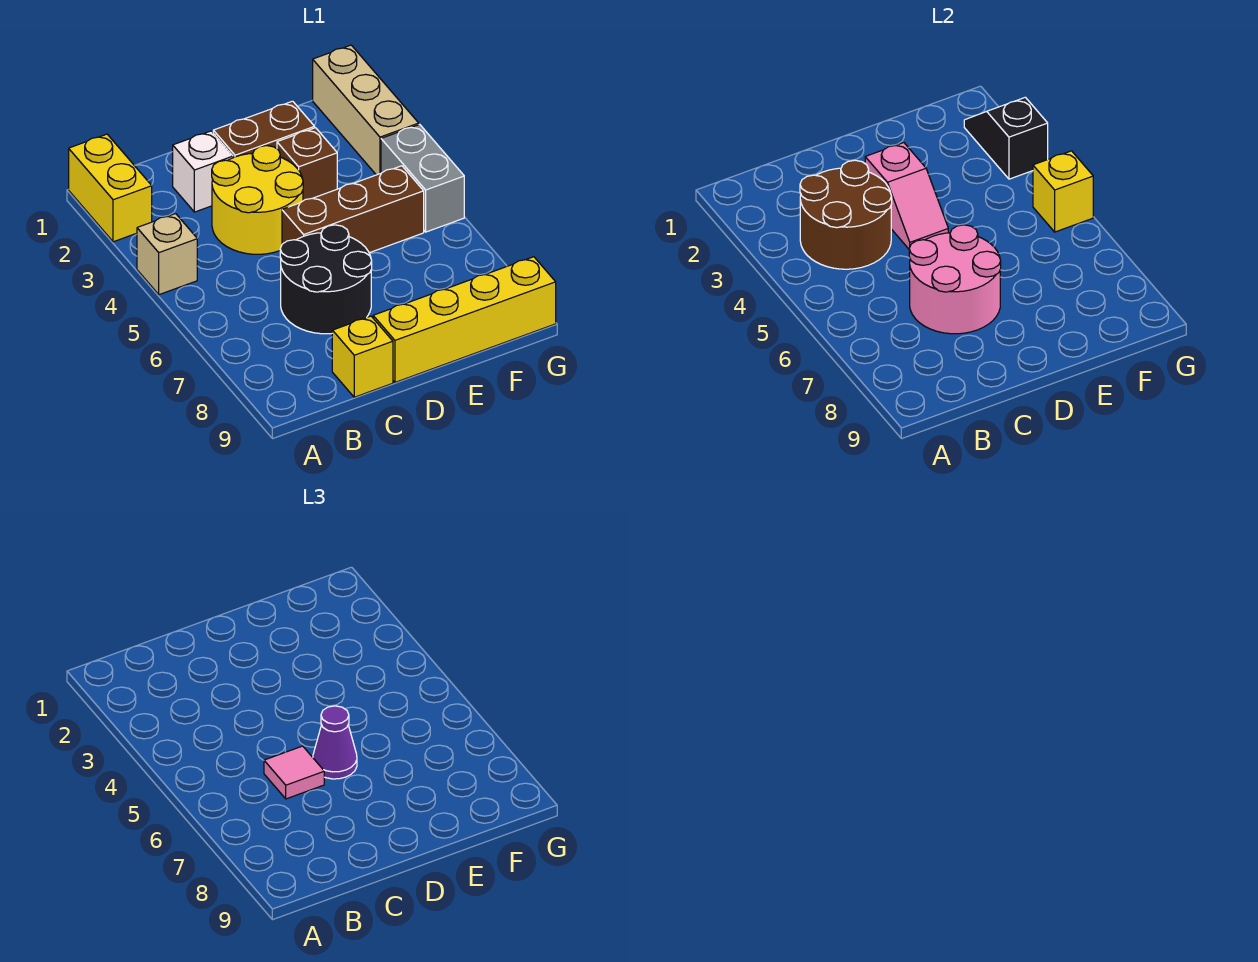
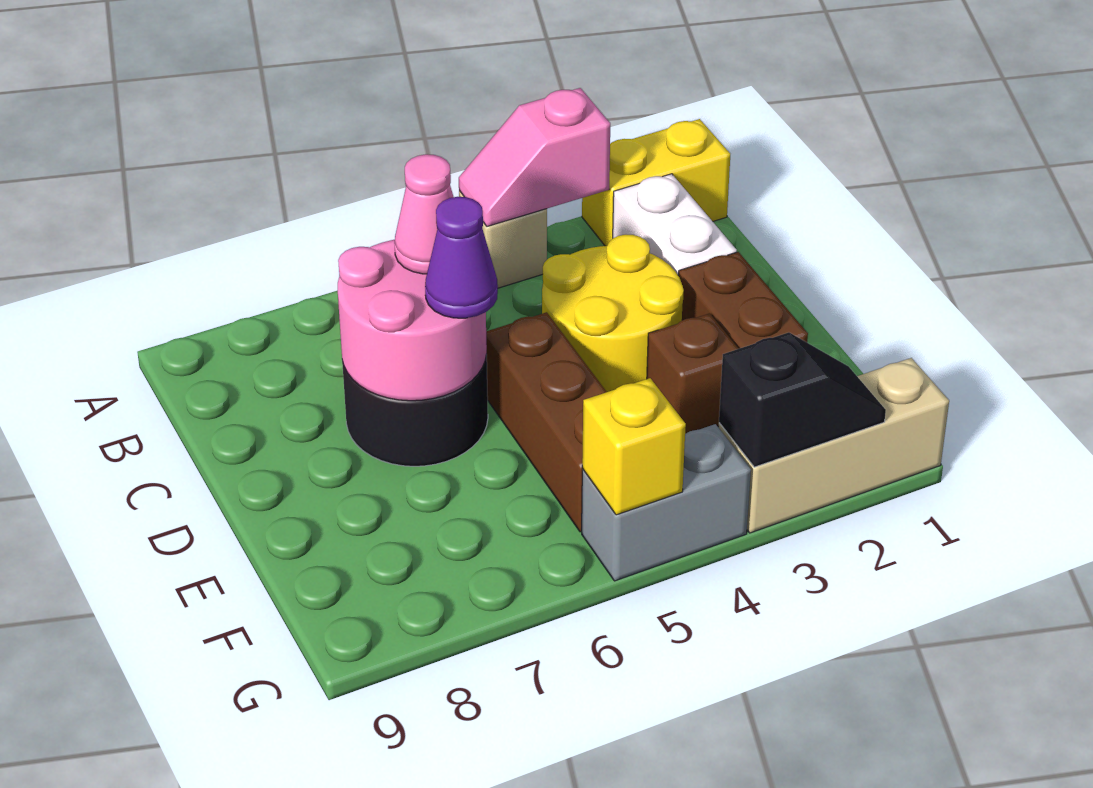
brown round brick B3:C4 level 2 -> none
white brick C2 level 1 -> white brick B2:C2 level 1
pink tile C6 level 3 -> pink cone C6 level 3
yellow brick C9 level 1 -> none
pink slope D3:D4 level 2 top 3 -> pink slope A3:A4 level 2 top 3
yellow brick D9:G9 level 1 -> none

